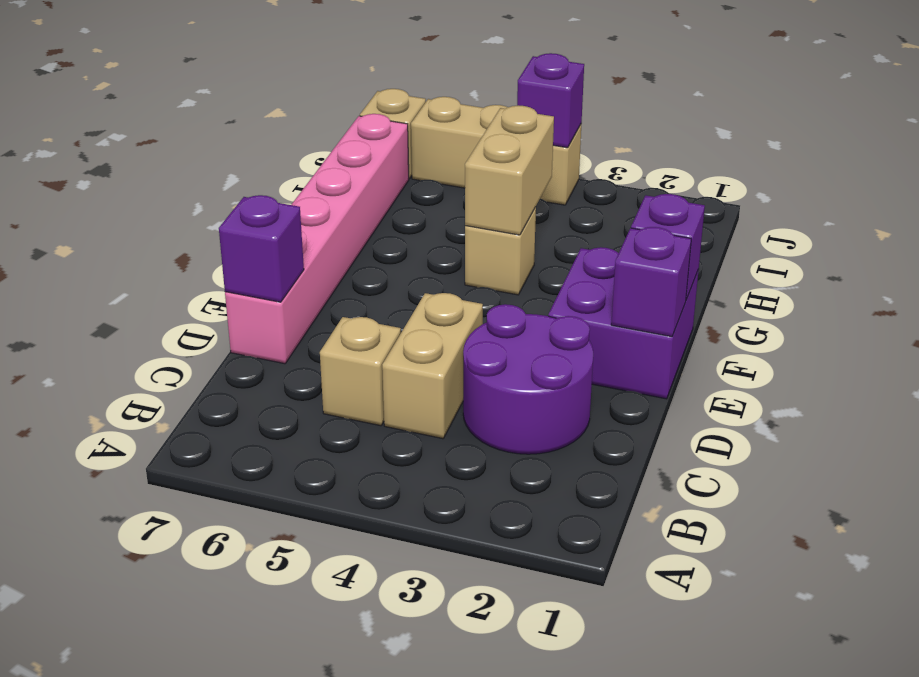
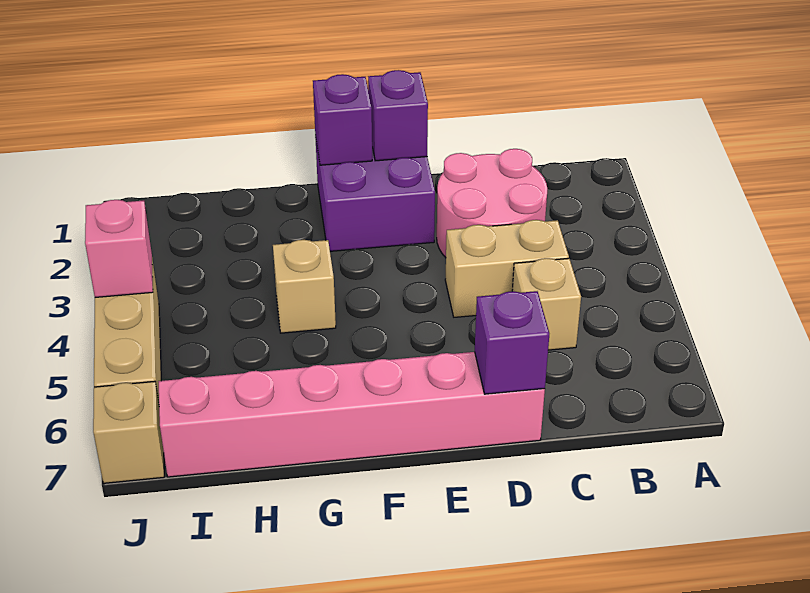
purple round brick C2:D3 level 1 -> pink round brick C2:D3 level 1
tan brick G4:H4 level 2 -> none
purple brick J4 level 2 -> pink brick J4 level 2

